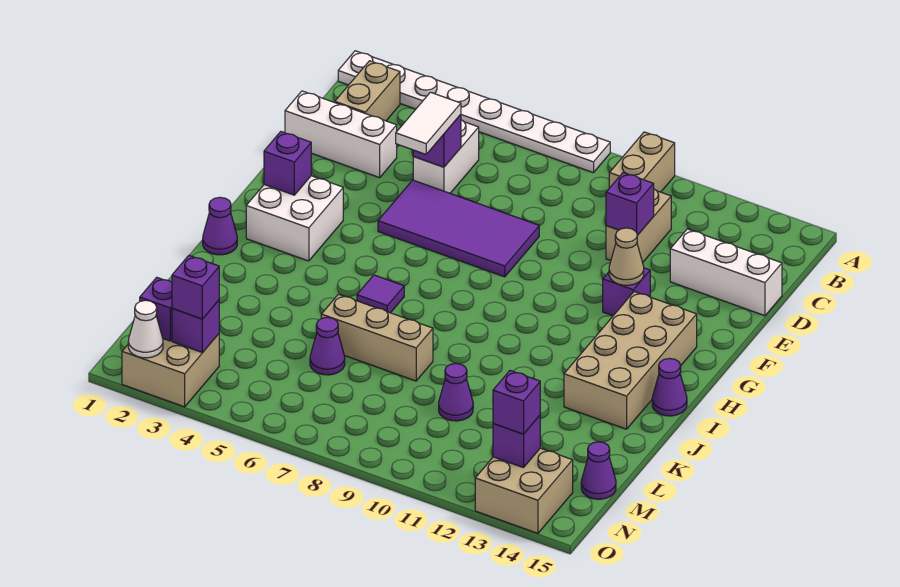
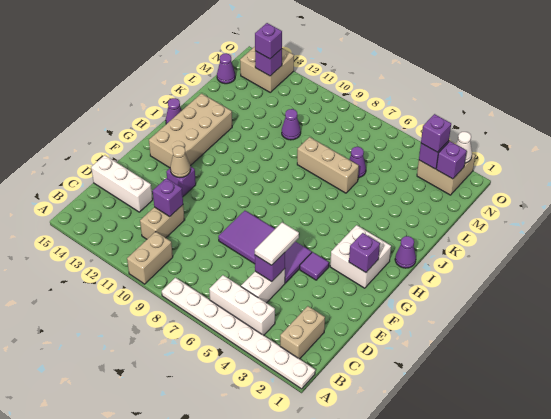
white brick D1:D3 level 1 -> white brick B4:B6 level 1
purple tile I6 level 1 -> purple tile F4 level 1

